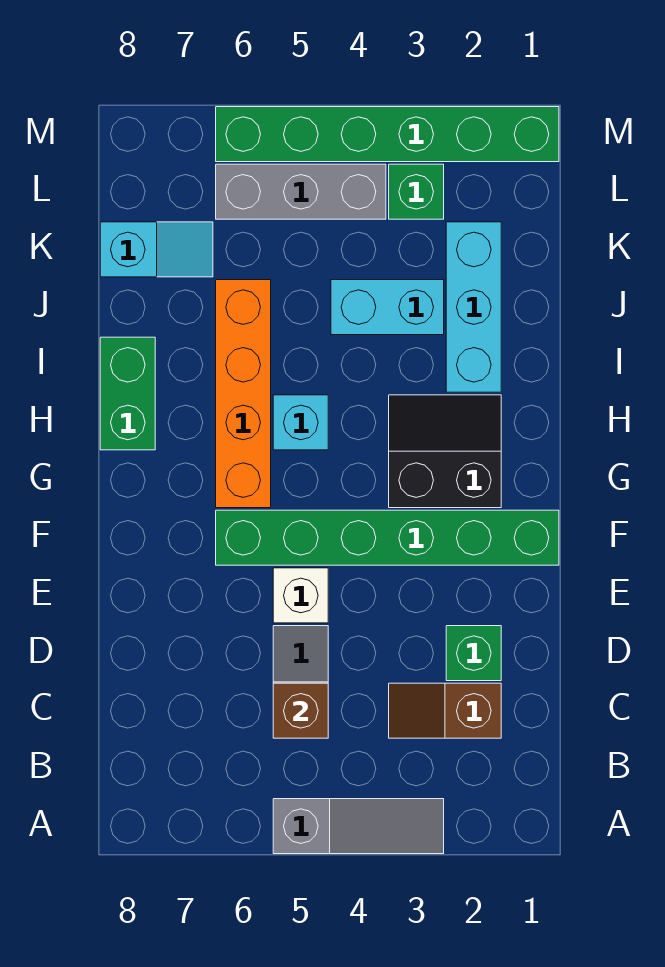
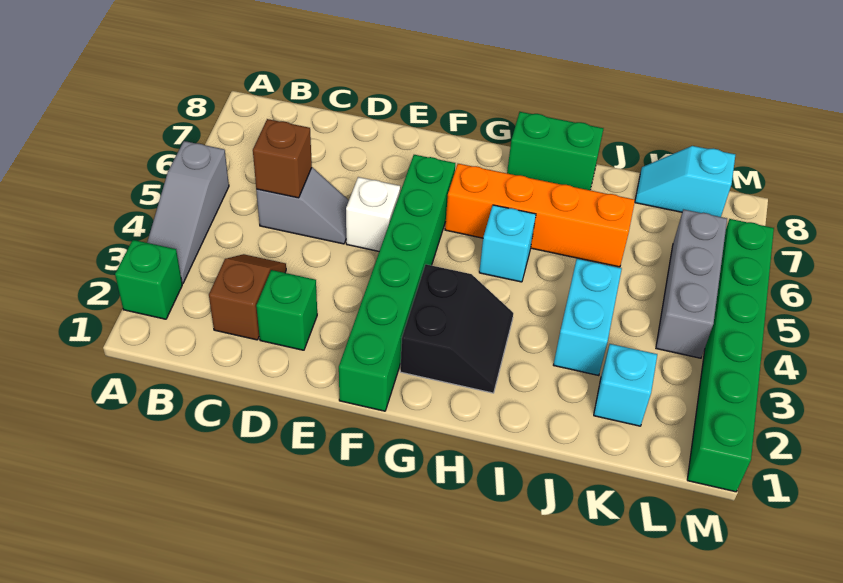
cyan brick I2:K2 level 1 -> cyan brick K2 level 1
cyan slope K7:K8 level 1 top 8 -> cyan slope K8:L8 level 1 top L
green brick L3 level 1 -> green brick A2 level 1

